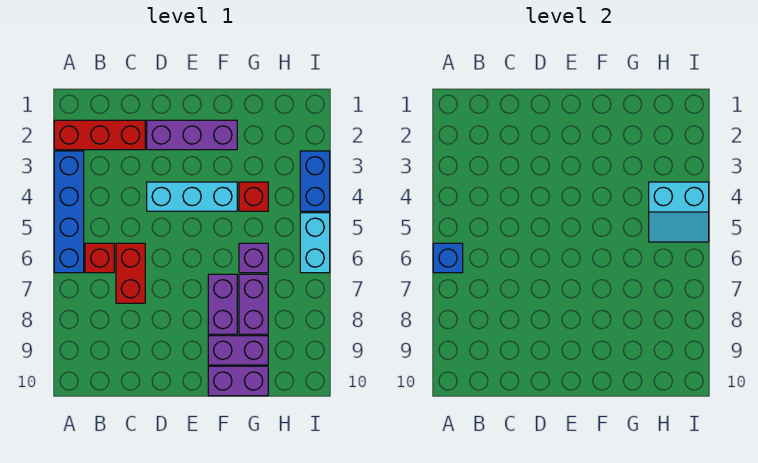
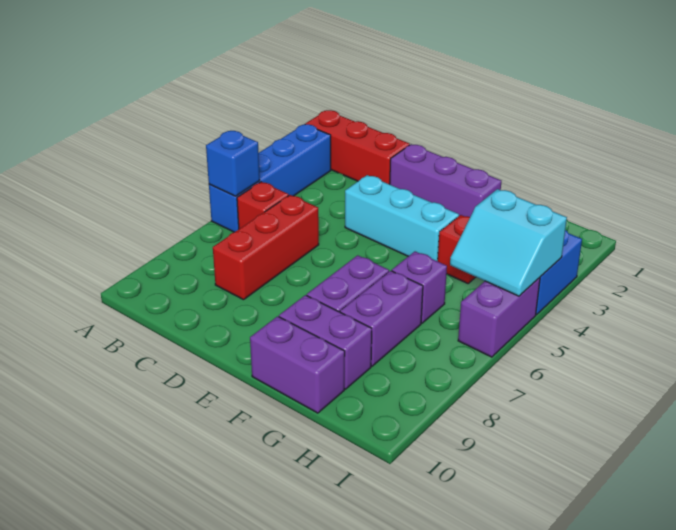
red brick C6:C7 level 1 -> red brick C6:C8 level 1
cyan brick I5:I6 level 1 -> purple brick I5:I6 level 1

